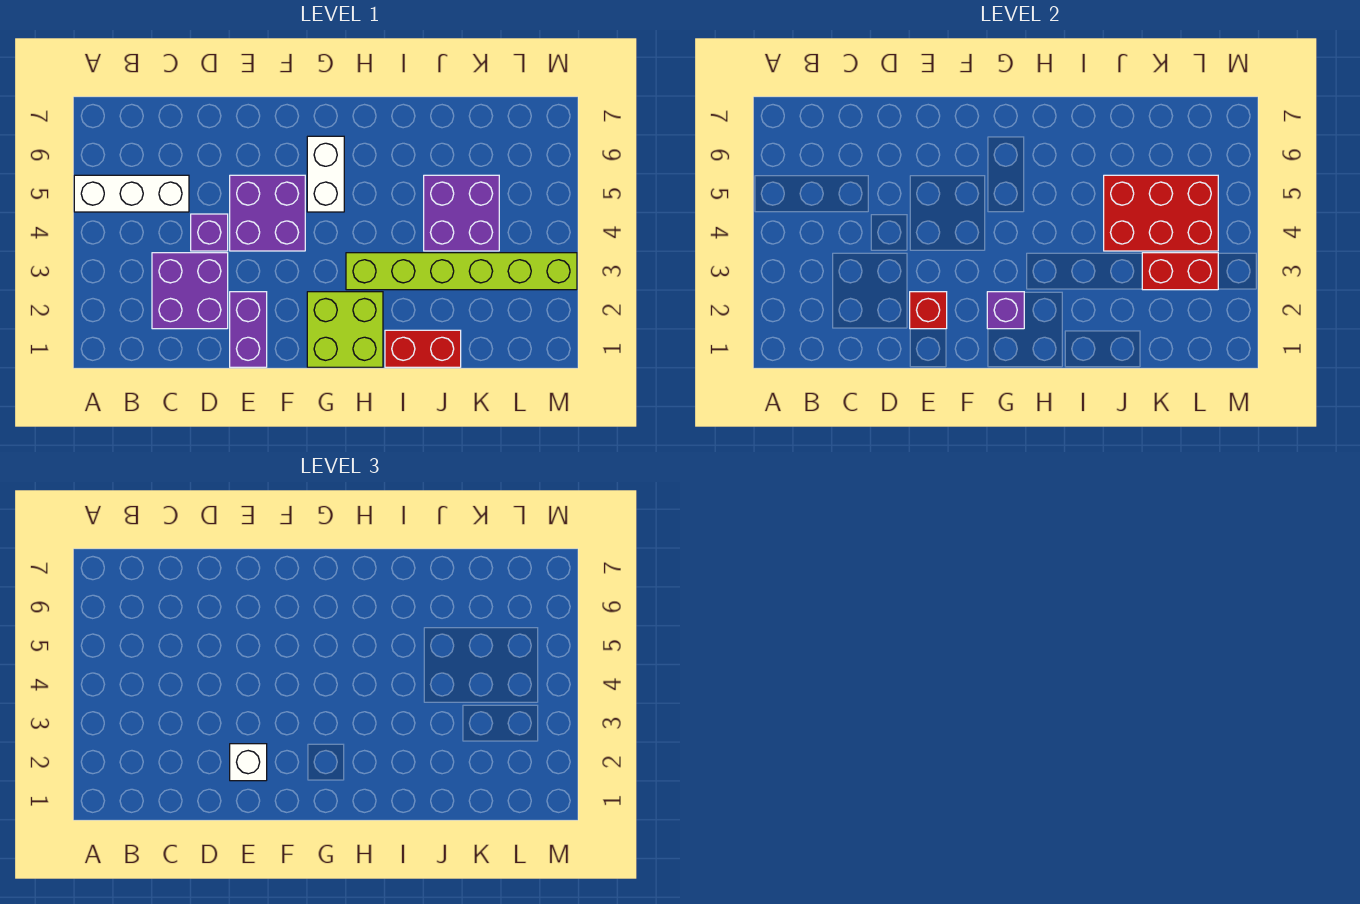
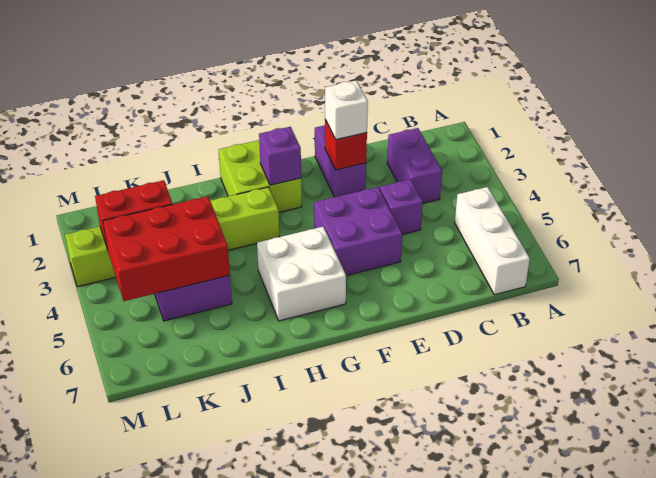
white brick A5:C5 level 1 -> white brick B5:B7 level 1
purple brick C2:D3 level 1 -> purple brick C2:C3 level 1
white brick G5:G6 level 1 -> white brick G5:H6 level 1
red brick I1:J1 level 1 -> none

